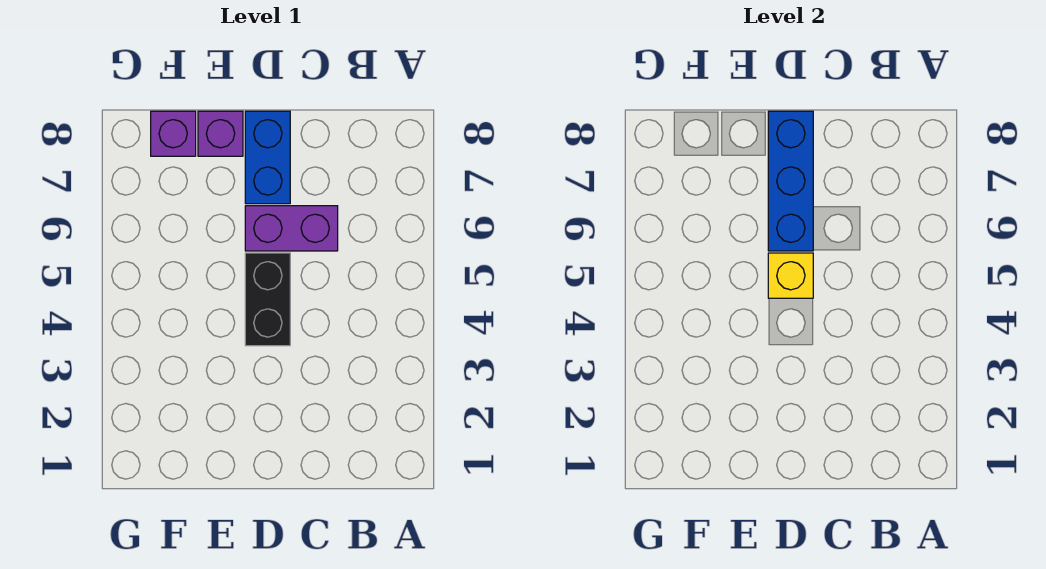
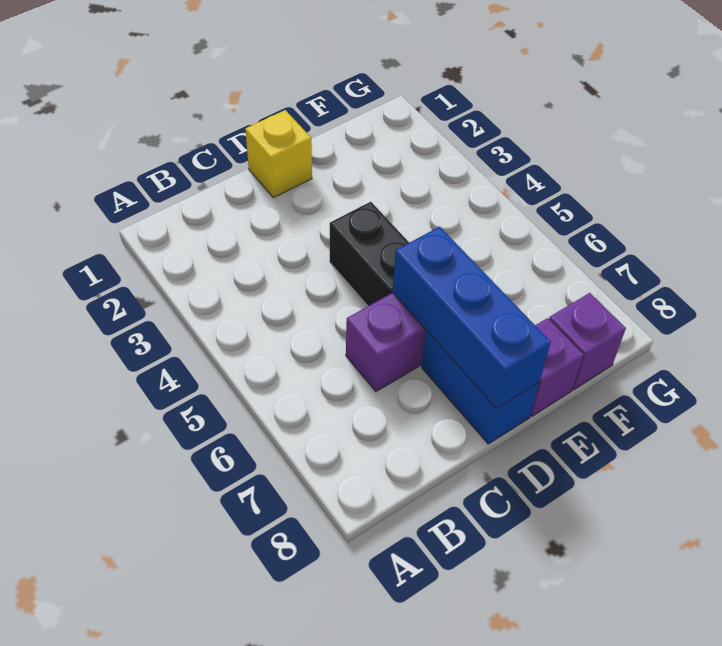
yellow brick D5 level 2 -> yellow brick D1 level 1

